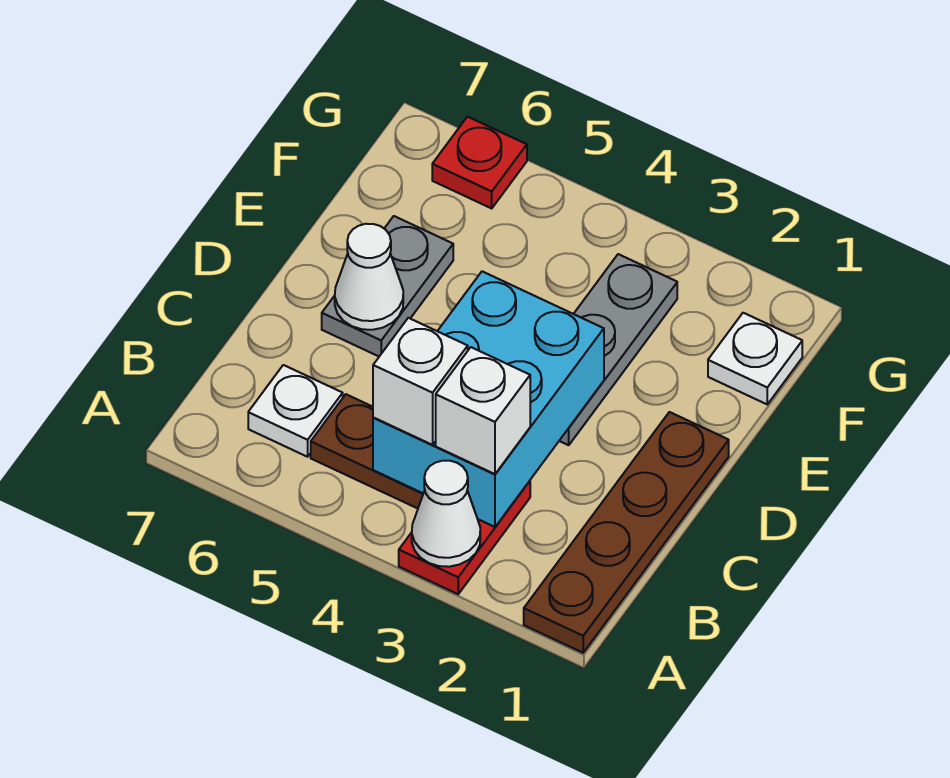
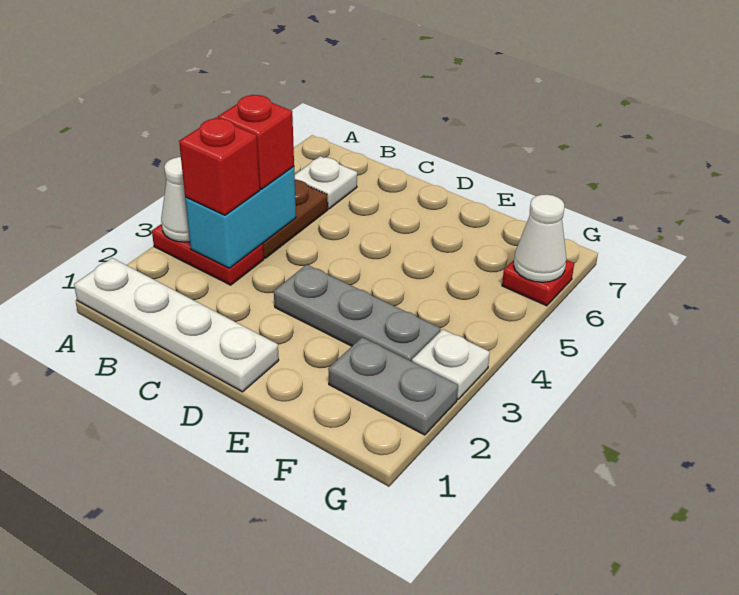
brown plate A1:D1 level 1 -> white plate A1:D1 level 1
cyan brick B3:D4 level 2 -> cyan brick B3:B4 level 2
white brick B3 level 3 -> red brick B3 level 3
white brick B4 level 3 -> red brick B4 level 3
grey plate D6:E6 level 1 -> grey plate F2:G2 level 1
white cone D6 level 2 -> white cone G6 level 2
white plate F1 level 1 -> white plate G3 level 1

